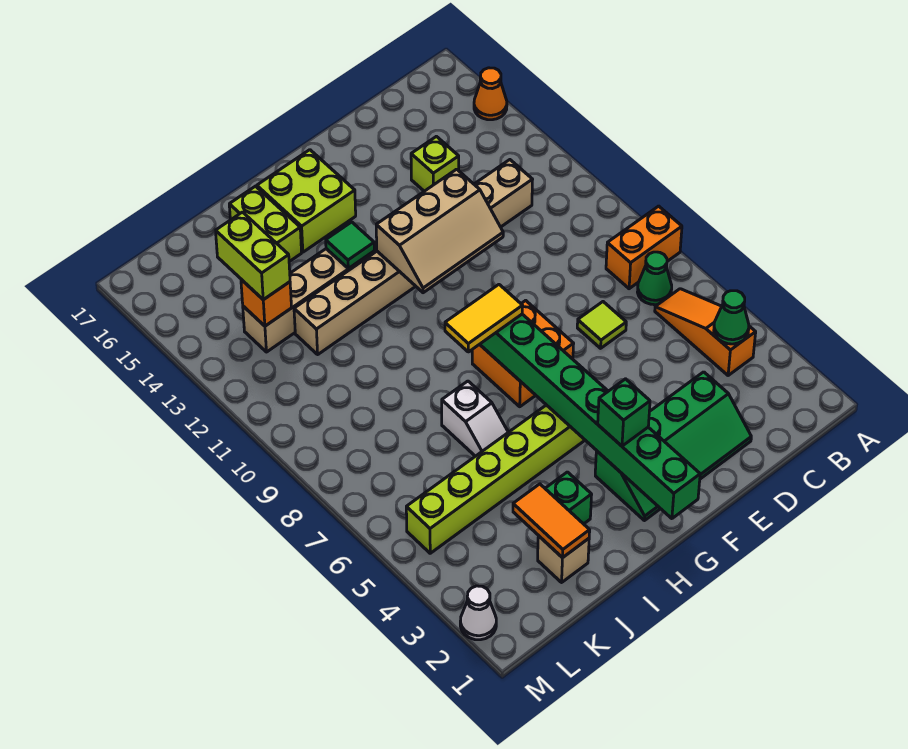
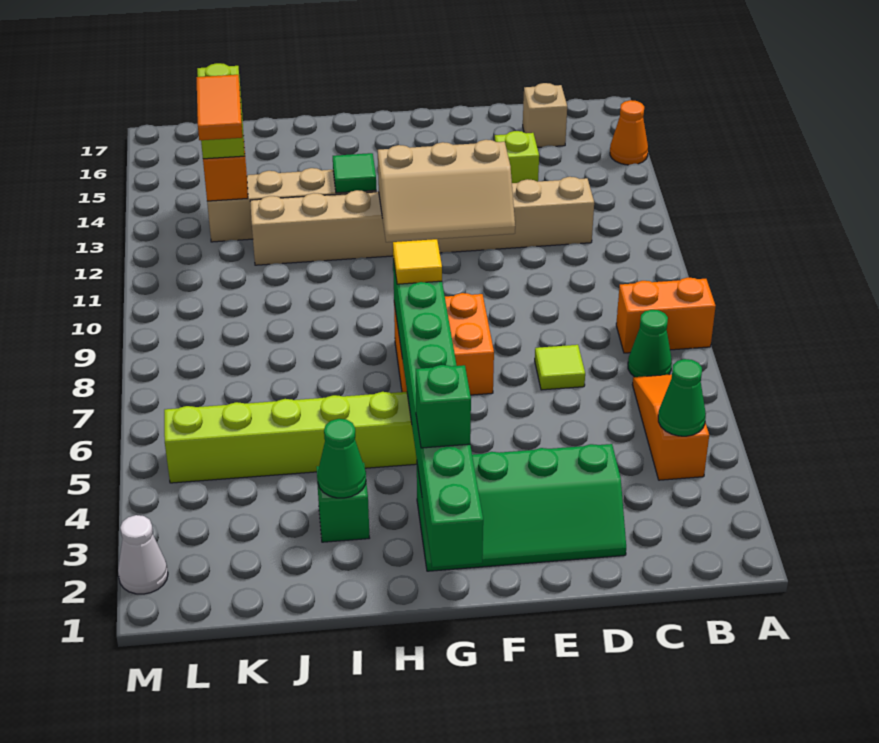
yellow tile G8:H8 level 3 -> yellow tile G8 level 3
lime brick G15:H16 level 1 -> none
none -> green cone I3 level 2
white slope I6:I7 level 1 top 7 -> none
lime brick I15:I16 level 1 -> none
tan brick J2 level 1 -> tan brick C16 level 1
orange tile J2:J3 level 2 -> orange tile K12:K13 level 4

